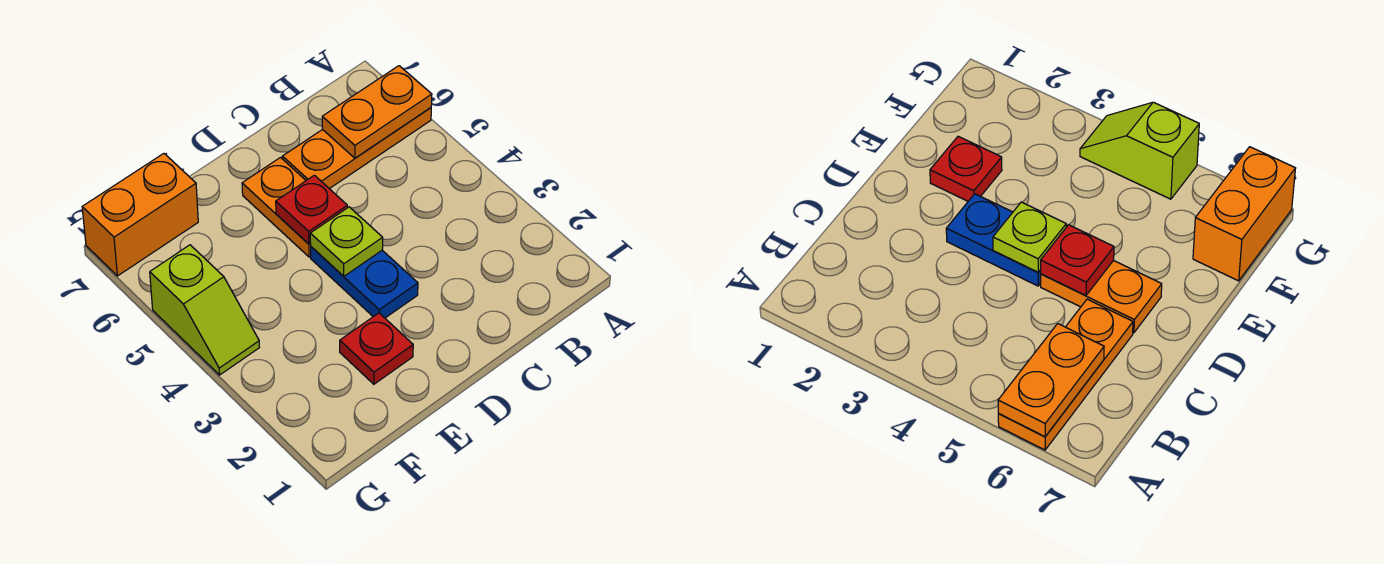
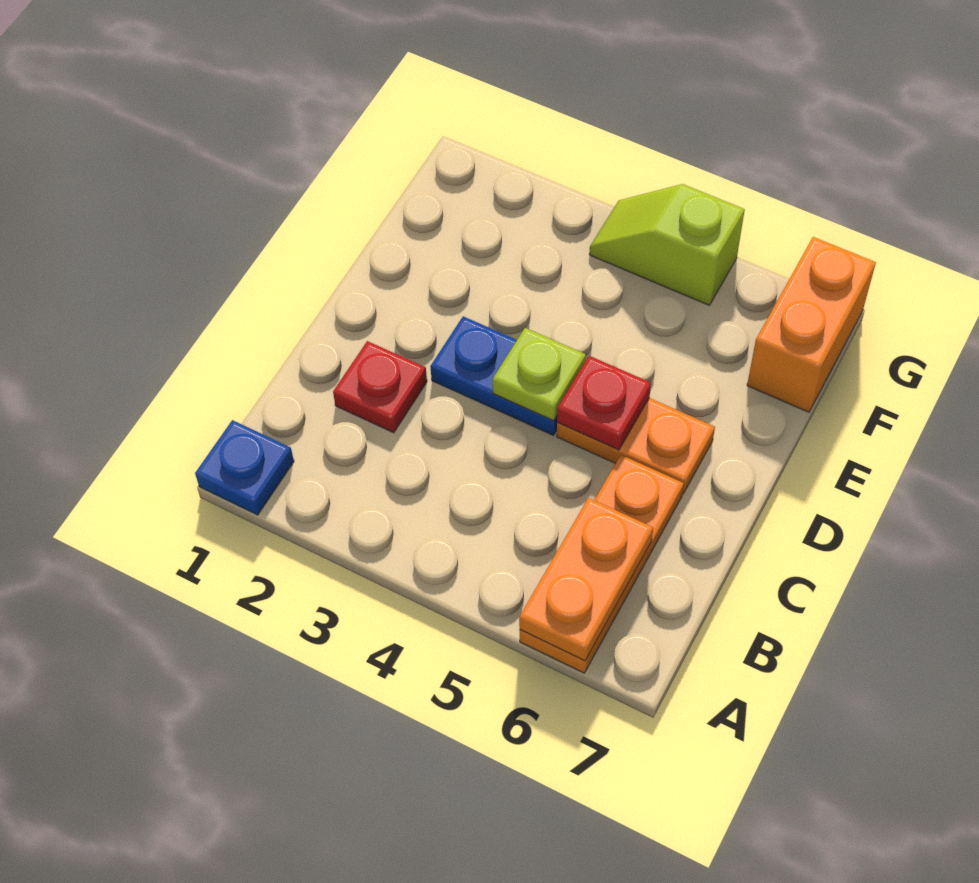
none -> blue plate A1 level 1
red plate E2 level 1 -> red plate C2 level 1

